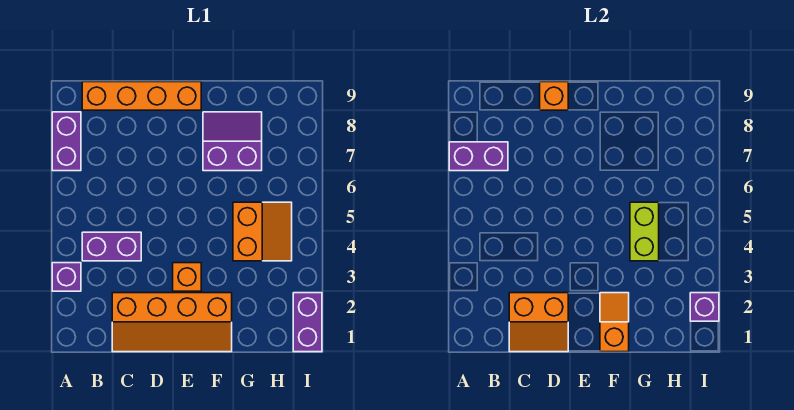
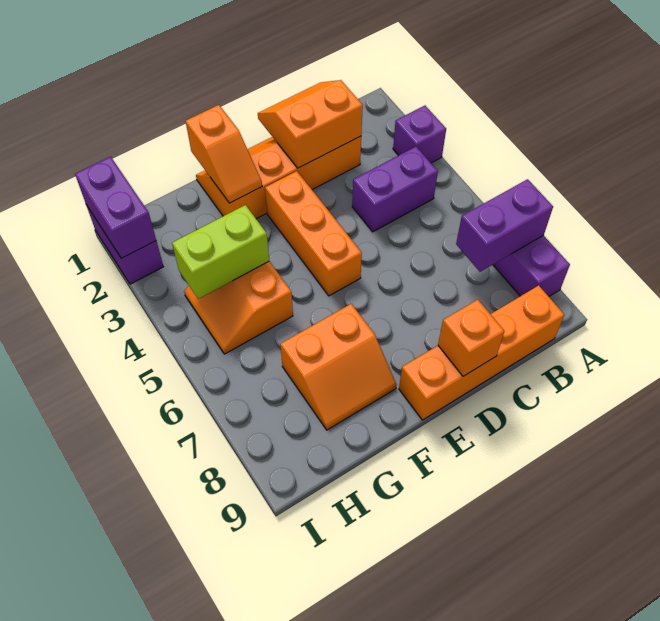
orange brick E3 level 1 -> orange brick E3:E5 level 1
purple slope F7:G8 level 1 top 7 -> orange slope F7:G8 level 1 top 7
lime brick G4:G5 level 2 -> lime brick G4:H4 level 2
purple brick I2 level 2 -> purple brick I1:I2 level 2

